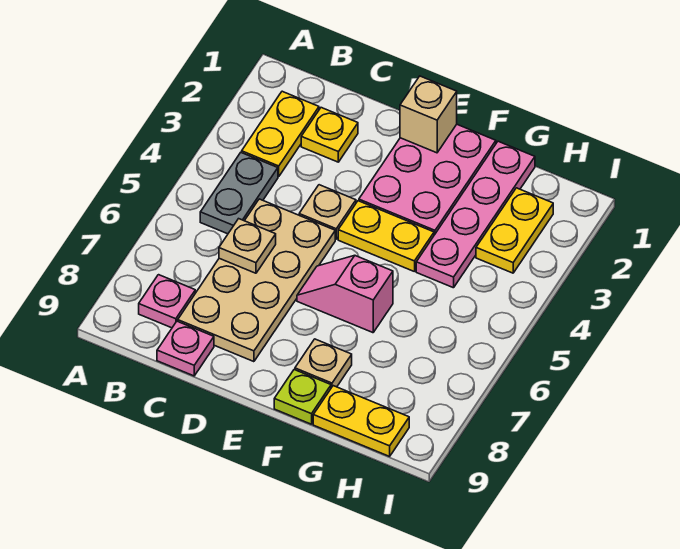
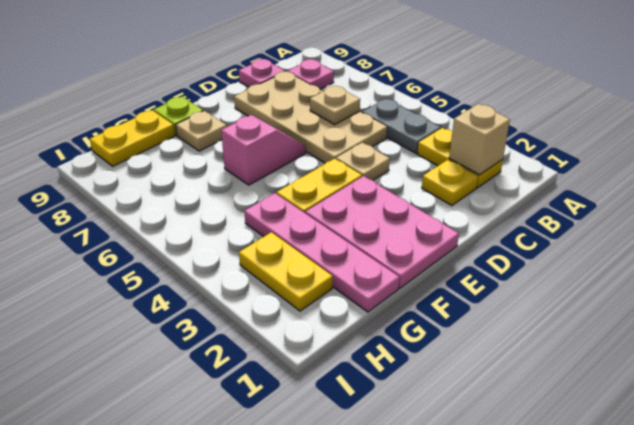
tan brick E1 level 2 -> tan brick B2 level 2

